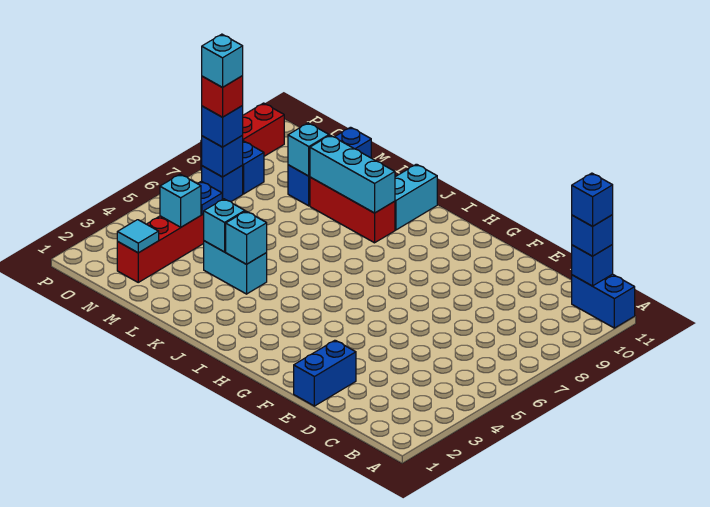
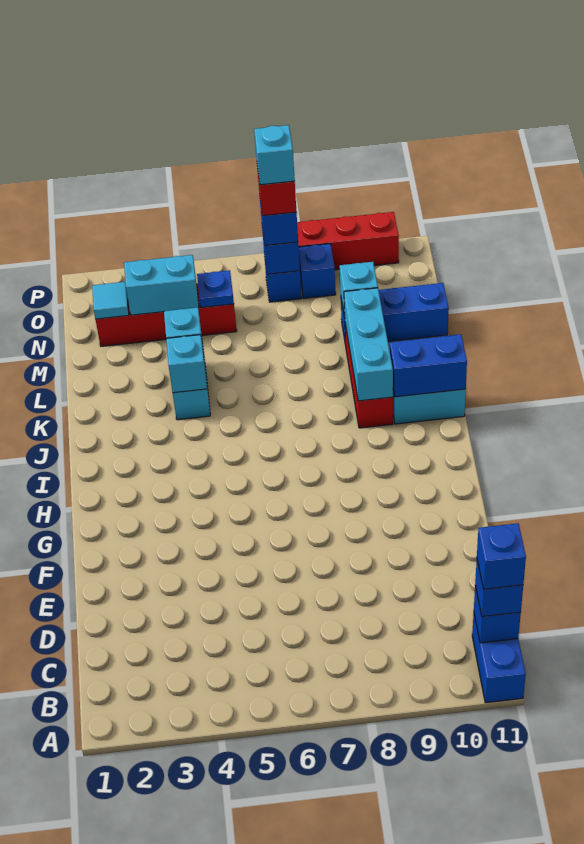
blue brick E1:E2 level 1 -> blue brick J10:J11 level 2
cyan brick N4 level 2 -> cyan brick N3:N4 level 2

